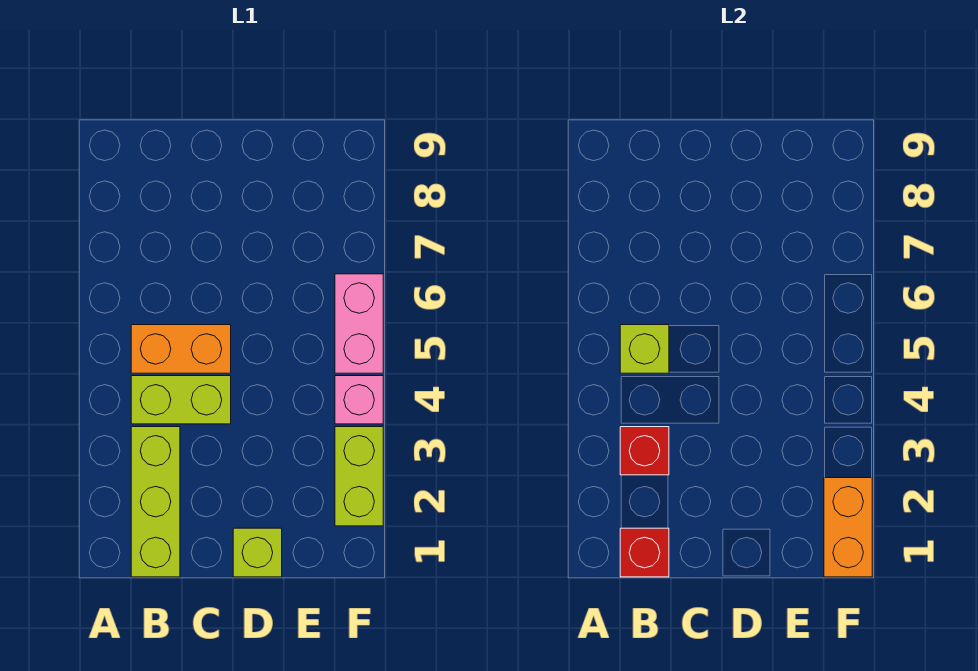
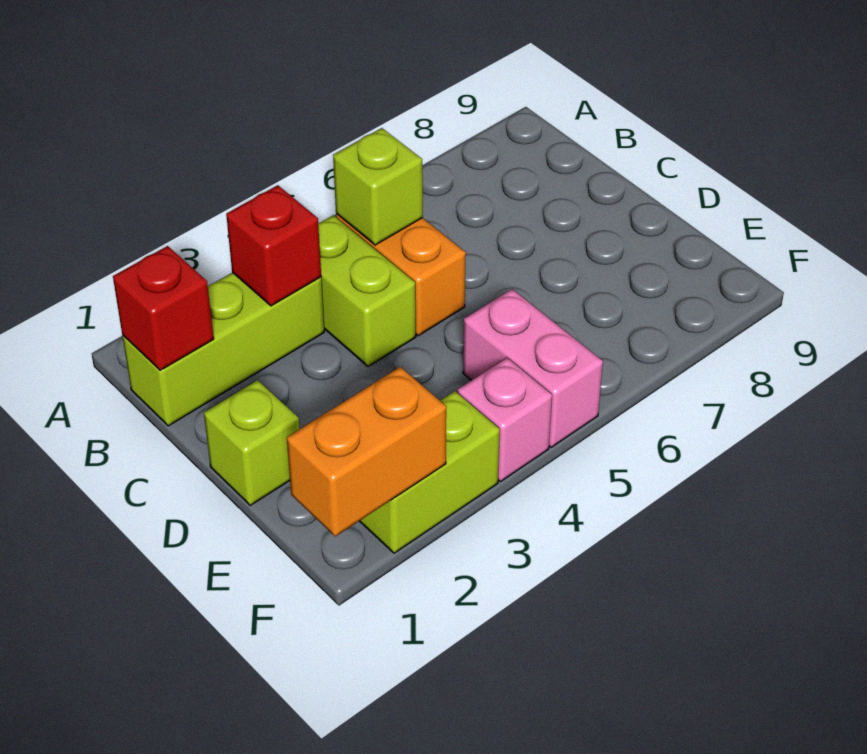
pink brick F5:F6 level 1 -> pink brick E5:F5 level 1

